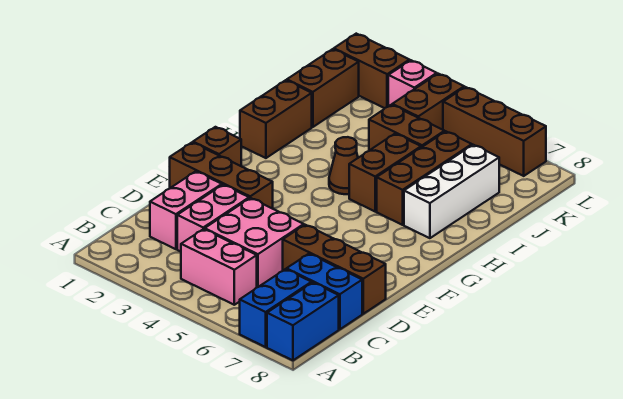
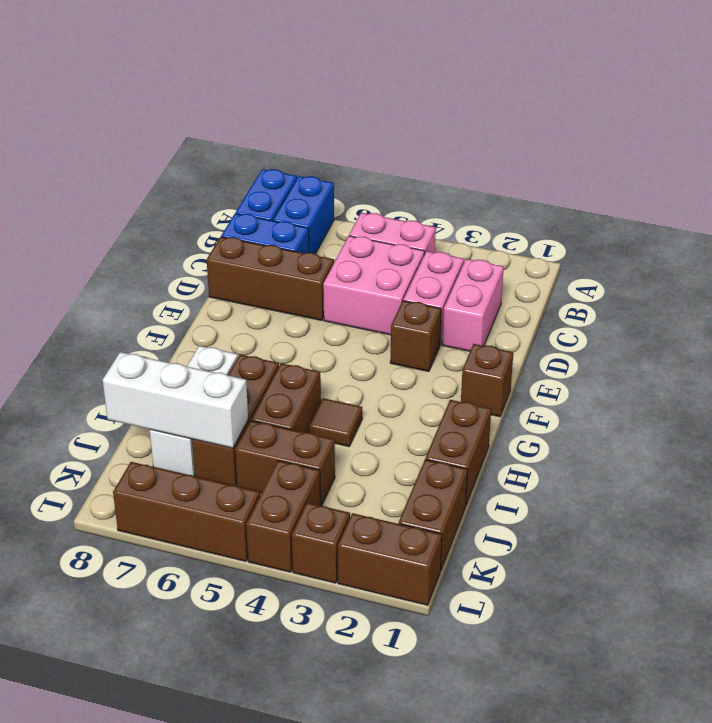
brown brick E1:E3 level 1 -> brown brick E3 level 1
brown cone H4 level 1 -> brown tile H4 level 1
none -> white brick J6:J8 level 2
pink brick L3 level 1 -> brown brick L3 level 1

